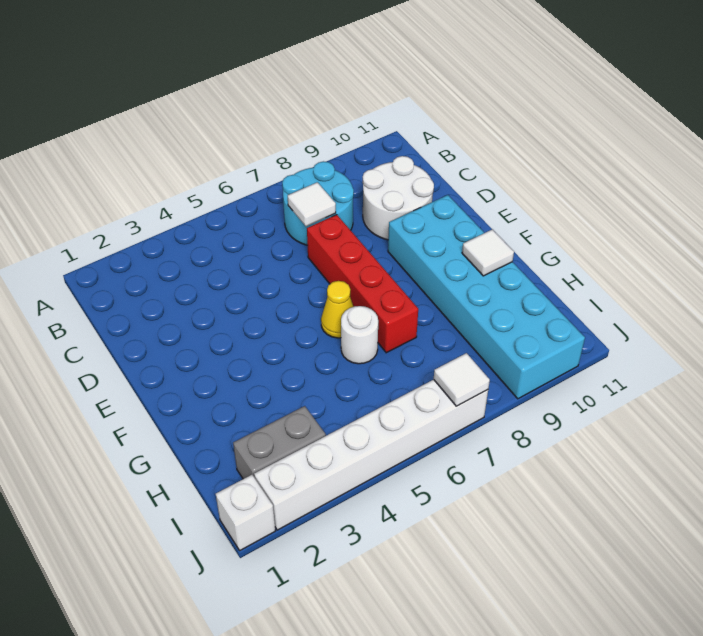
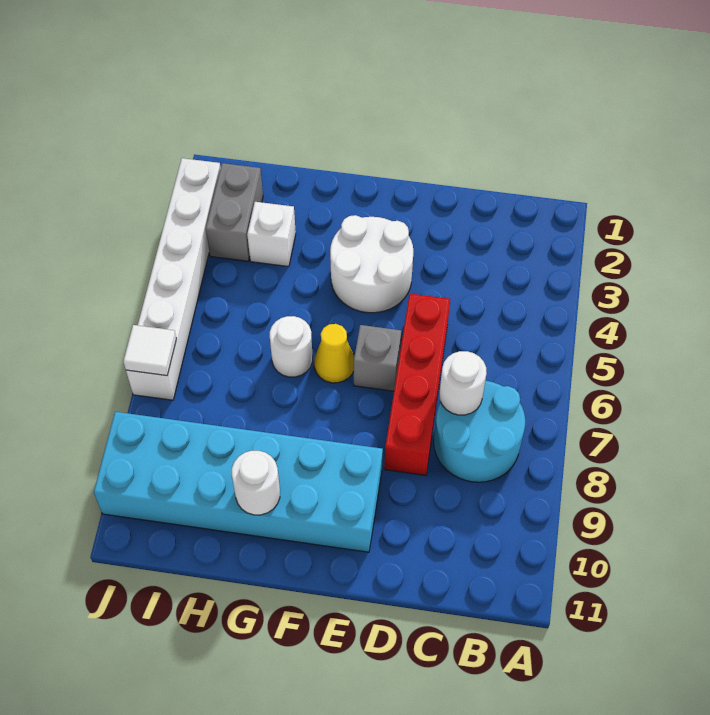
white tile C7 level 2 -> white round brick C7 level 2
white round brick C9:D10 level 1 -> white round brick E3:F4 level 1
red brick D7:G7 level 1 -> red brick D5:D8 level 1
none -> grey brick E6 level 1
white tile G10 level 2 -> white round brick G10 level 2
white brick J1 level 1 -> white brick H3 level 1

